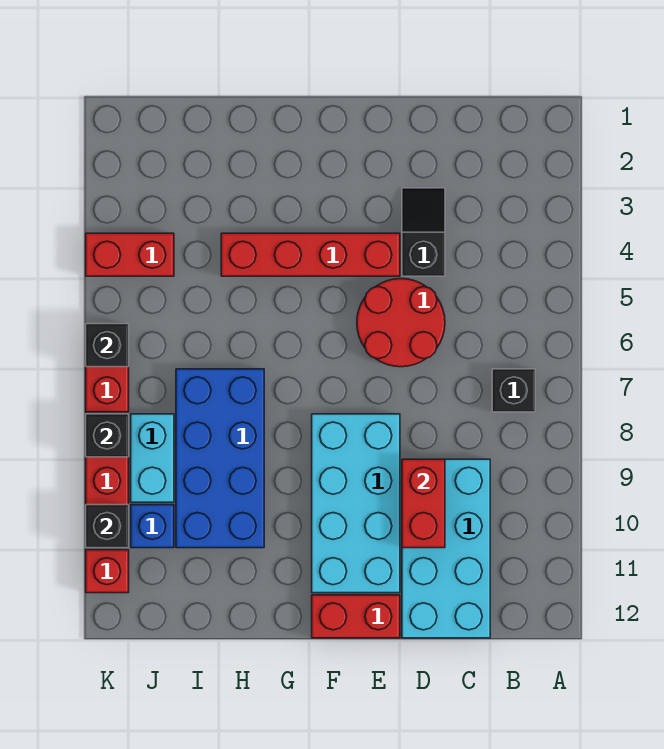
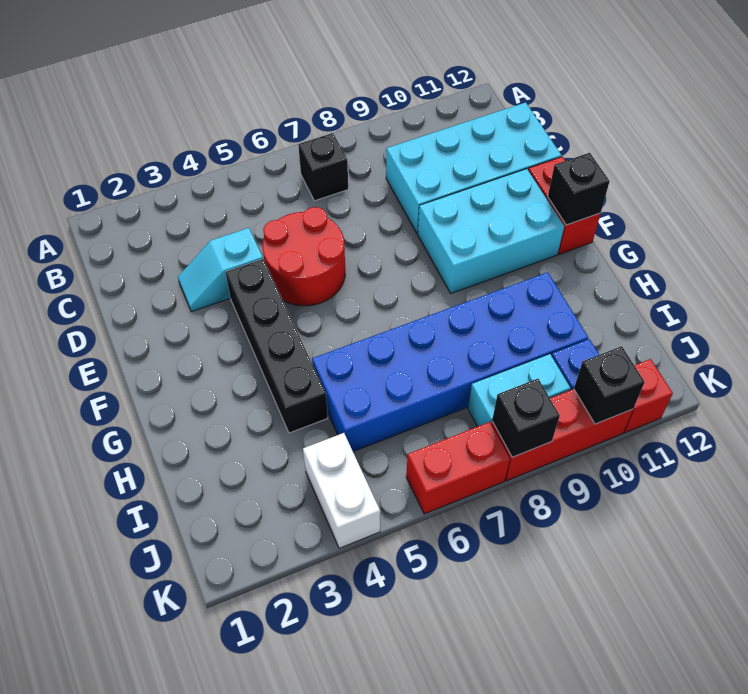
black slope D3:D4 level 1 top 4 -> cyan slope D3:D4 level 1 top 4
red brick D9:D10 level 2 -> none
red brick E4:H4 level 1 -> black brick E4:H4 level 1
cyan brick E8:F11 level 1 -> cyan brick E9:F11 level 1
blue brick H7:I10 level 1 -> blue brick H5:I10 level 1
red brick J4:K4 level 1 -> white brick J4:K4 level 1
black brick K6 level 2 -> black brick F12 level 2

